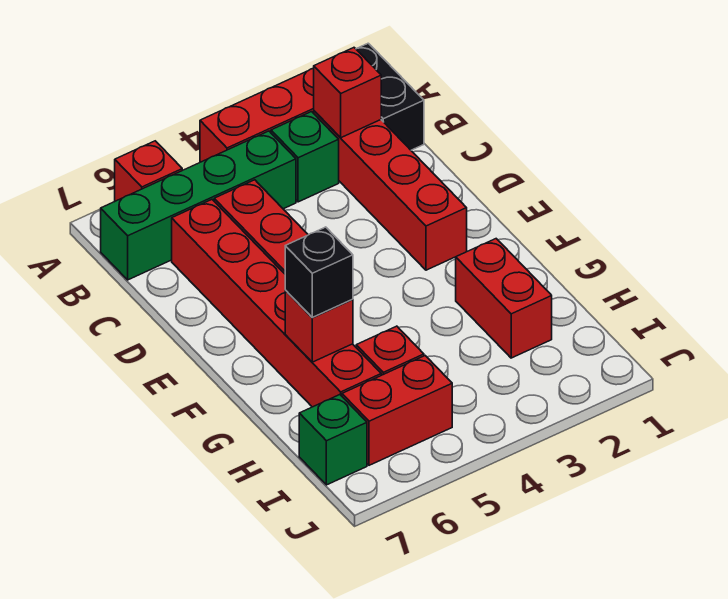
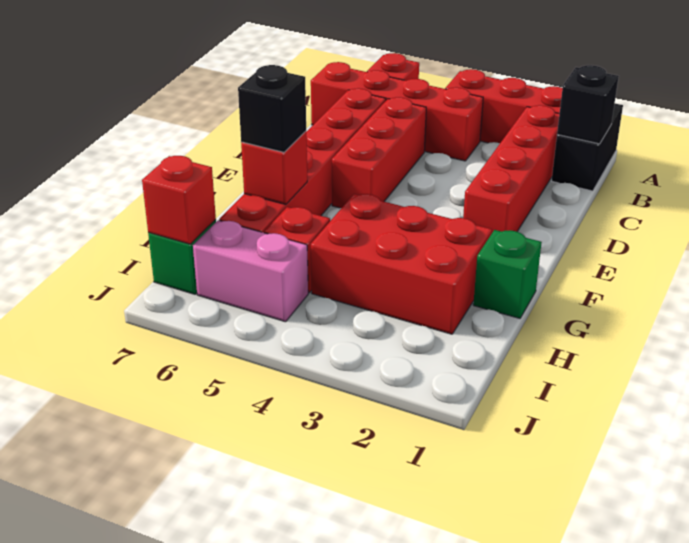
none -> black brick B1 level 2
red brick B2 level 2 -> red brick I7 level 2
green brick B3 level 1 -> green brick G1 level 1
green brick B4:B7 level 1 -> red brick B4:B7 level 1
red brick G2:H2 level 1 -> red brick G2:H4 level 1
red brick I5:I6 level 1 -> pink brick I5:I6 level 1

